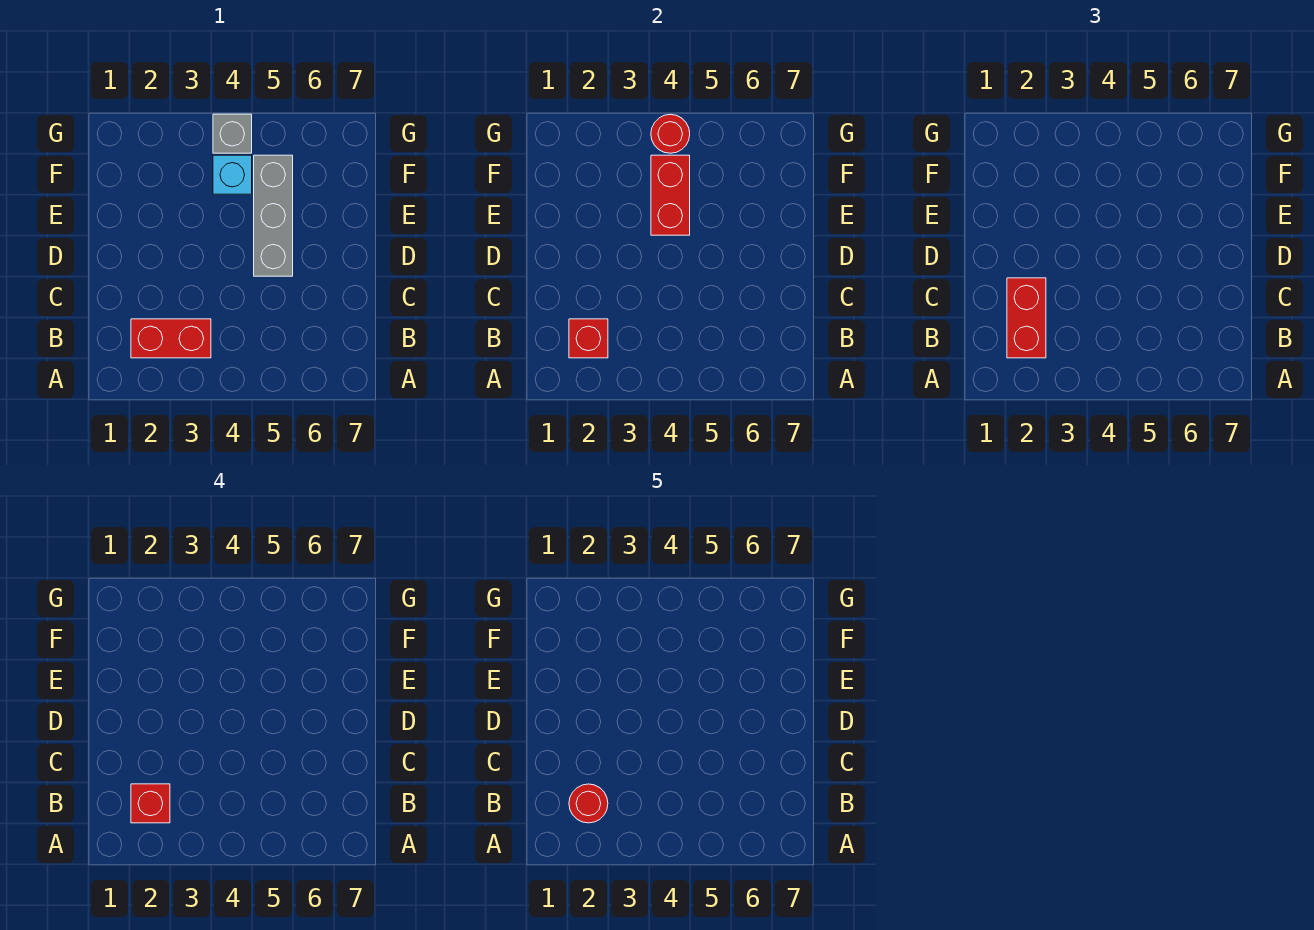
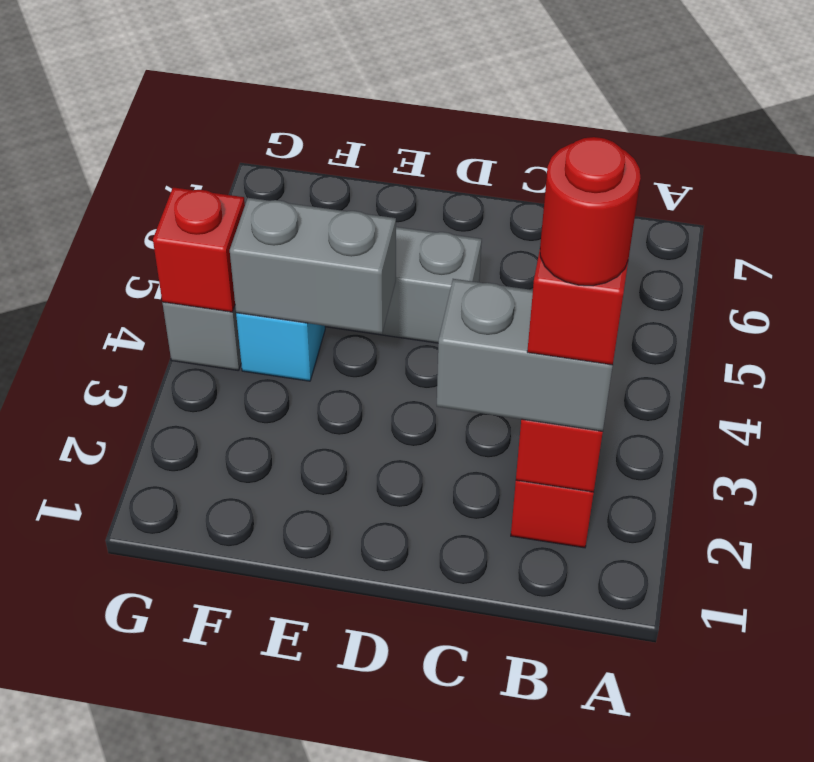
red brick B2:C2 level 3 -> grey brick B2:C2 level 3
red brick E4:F4 level 2 -> grey brick E4:F4 level 2
red round brick G4 level 2 -> red brick G4 level 2

